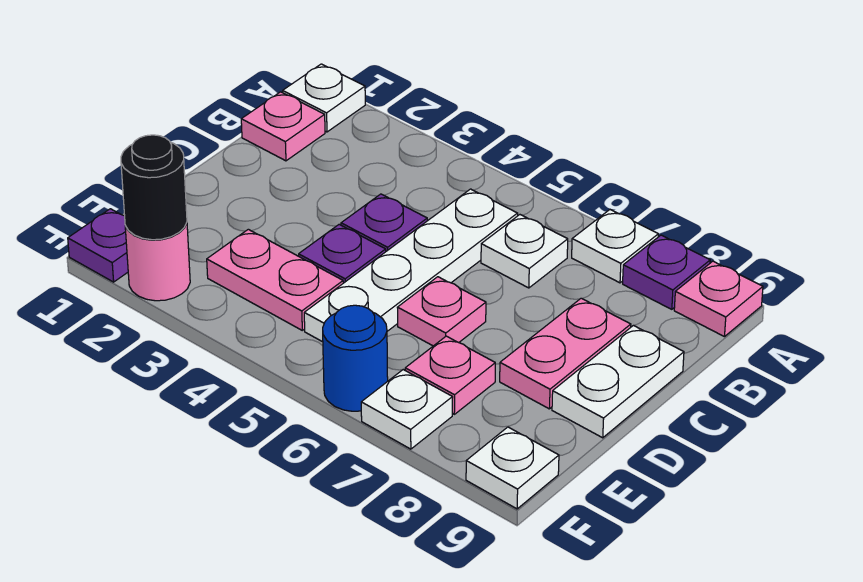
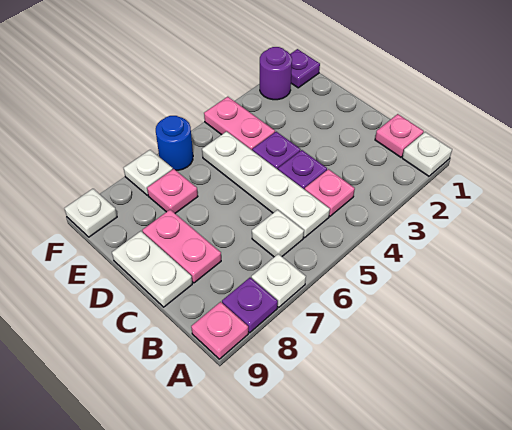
pink plate D6 level 1 -> pink plate B4 level 1
pink plate E3:E4 level 1 -> pink plate E4:F4 level 1
pink round brick F2 level 1 -> purple round brick F2 level 1
black round brick F2 level 2 -> none

